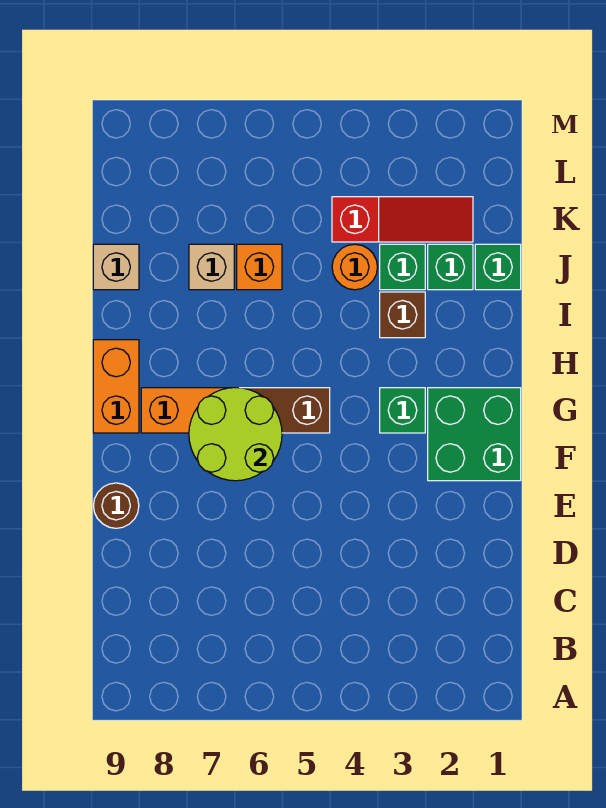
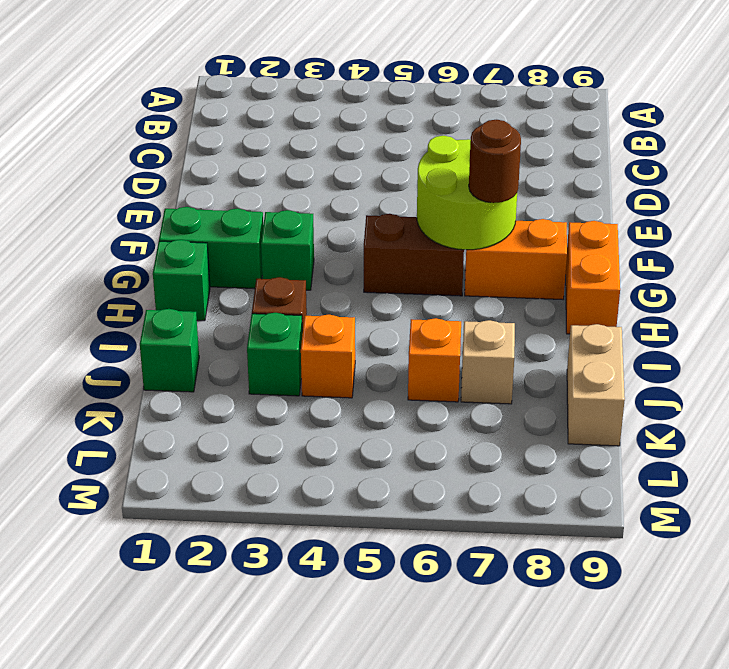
brown round brick E9 level 1 -> brown round brick G7 level 3
green brick F1:G2 level 1 -> green brick G1:G2 level 1
green brick J2 level 1 -> green brick H1 level 1
orange round brick J4 level 1 -> orange brick J4 level 1
tan brick J9 level 1 -> tan brick J9:K9 level 1
red slope K2:K4 level 1 top 4 -> none

